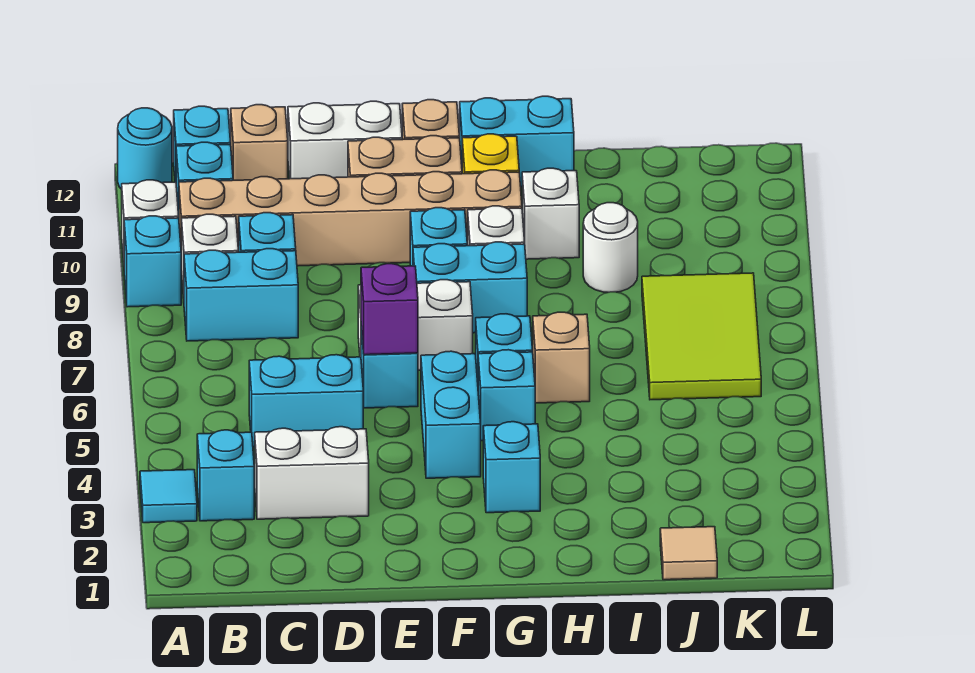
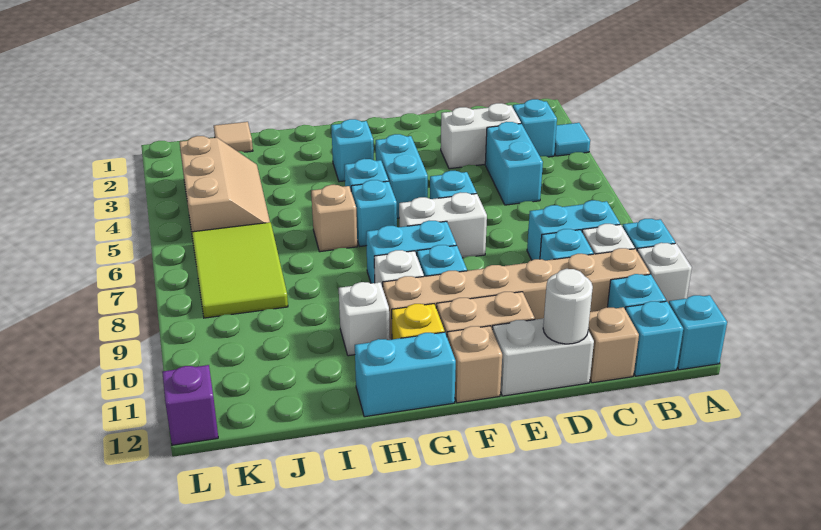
cyan round brick A12 level 1 -> cyan brick A12 level 1
cyan brick C5:D5 level 1 -> cyan brick C4:C5 level 1
purple brick E6 level 2 -> purple brick L12 level 1
white round brick I9 level 1 -> white round brick D12 level 2
none -> tan slope J3:K5 level 1 top K

